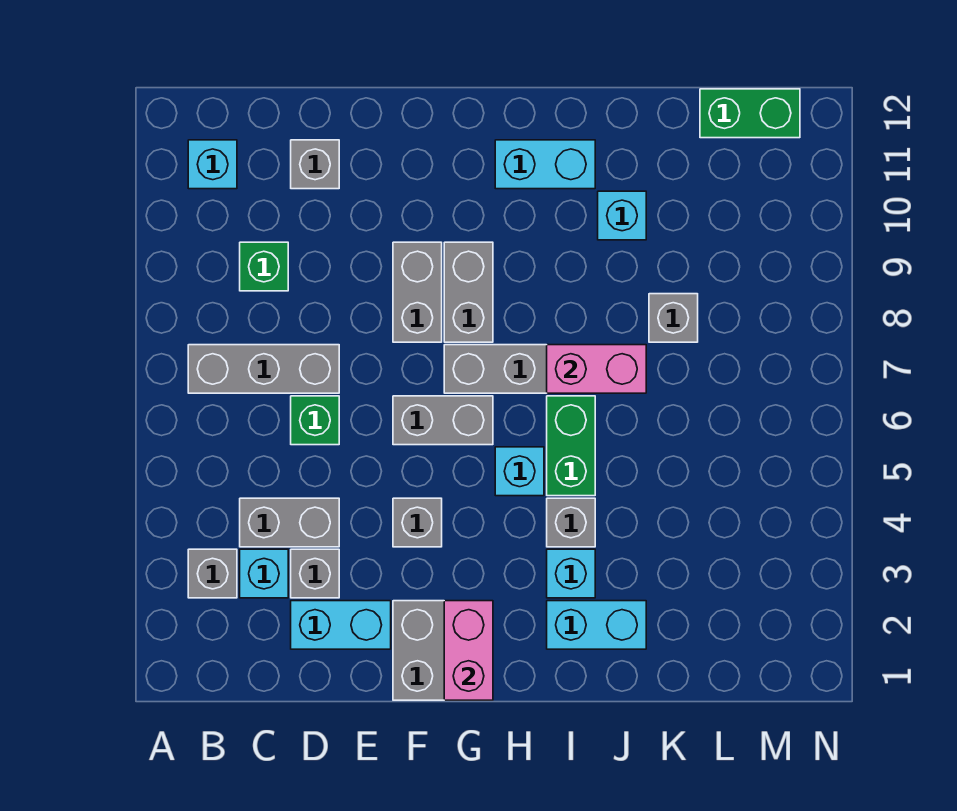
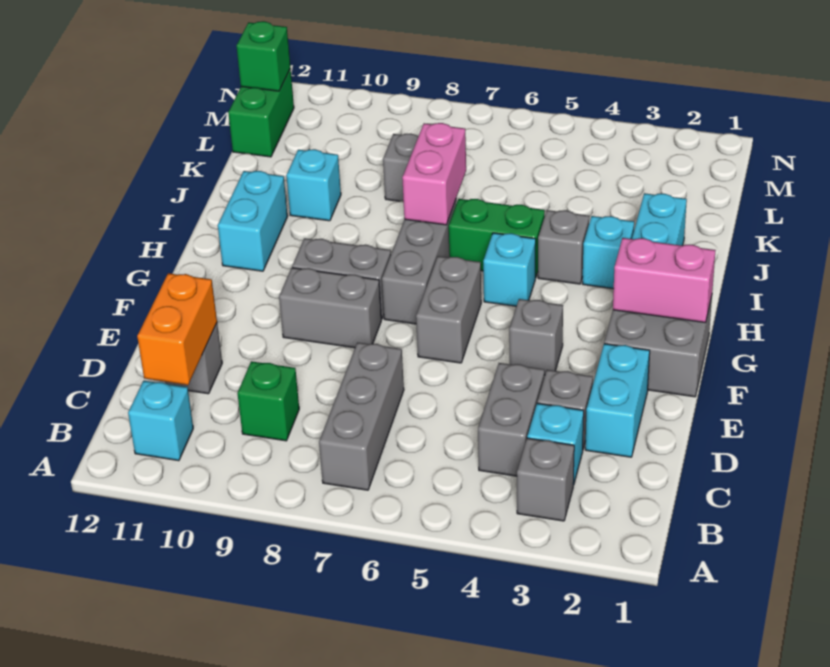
none -> orange brick C11:D11 level 2
green brick D6 level 1 -> green brick M12 level 2

